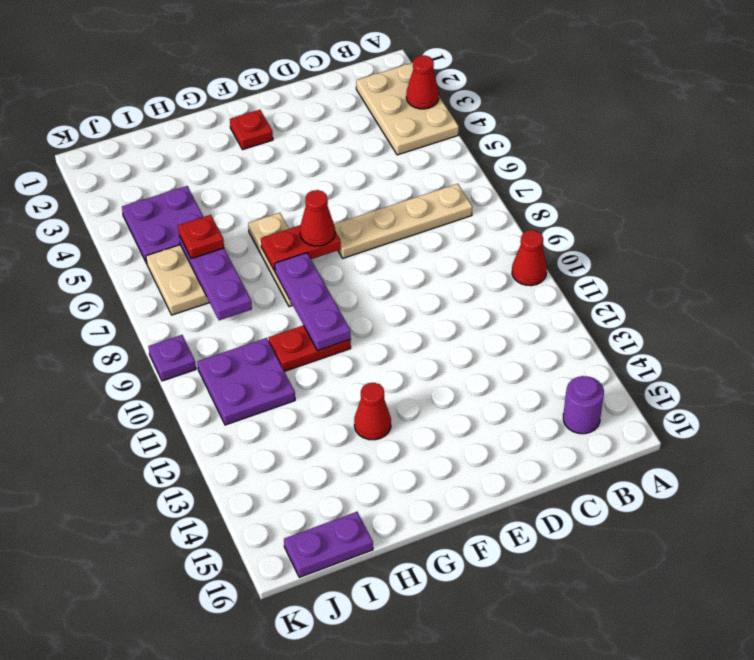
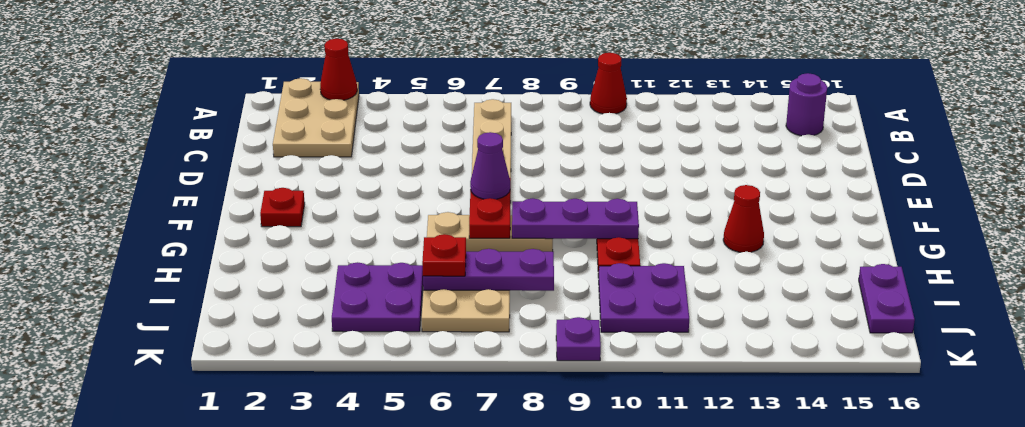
tan plate A2:B4 level 1 -> tan plate A2:C3 level 1
red cone F7 level 3 -> purple cone F7 level 3

